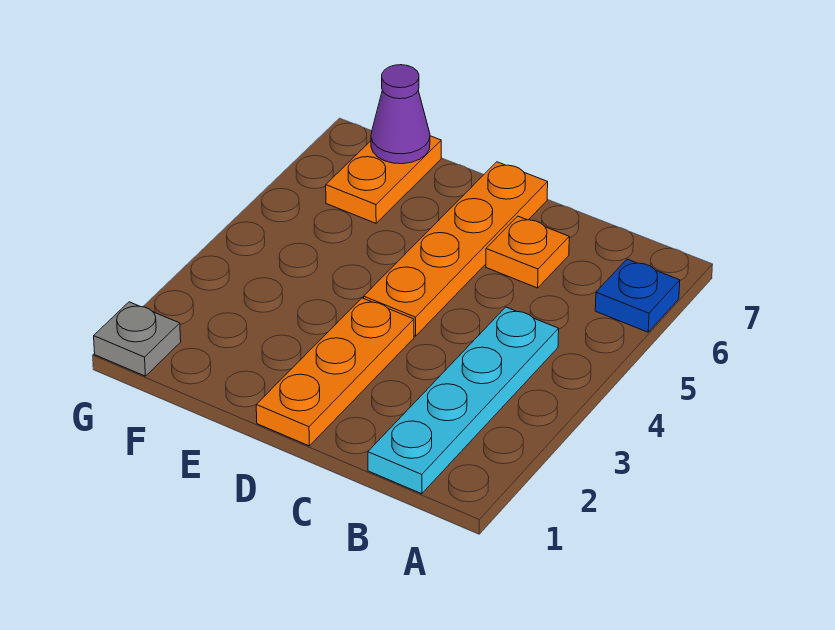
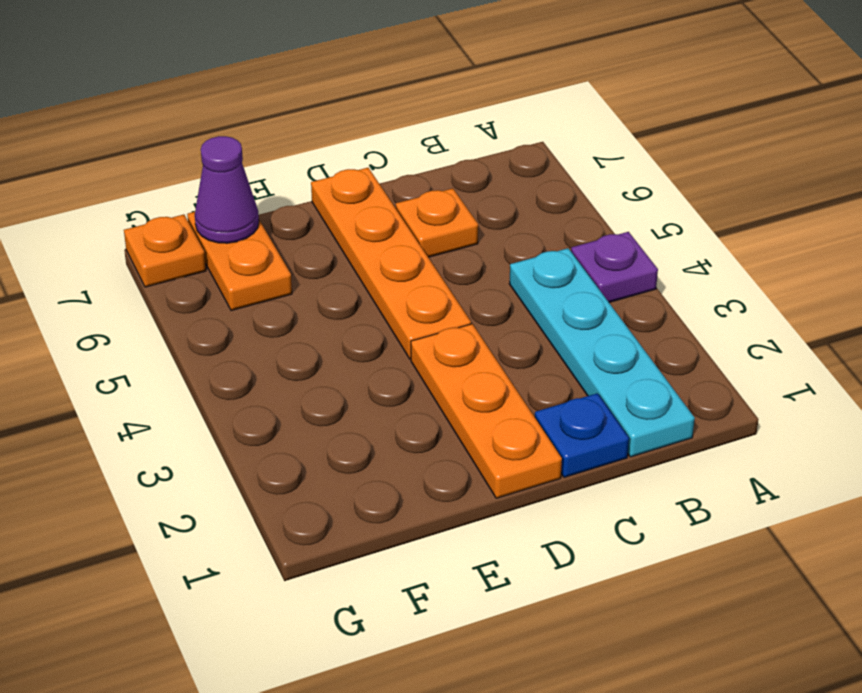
none -> purple plate A4 level 1
blue plate A6 level 1 -> blue plate C1 level 1
grey plate G1 level 1 -> none
none -> orange plate G7 level 1

